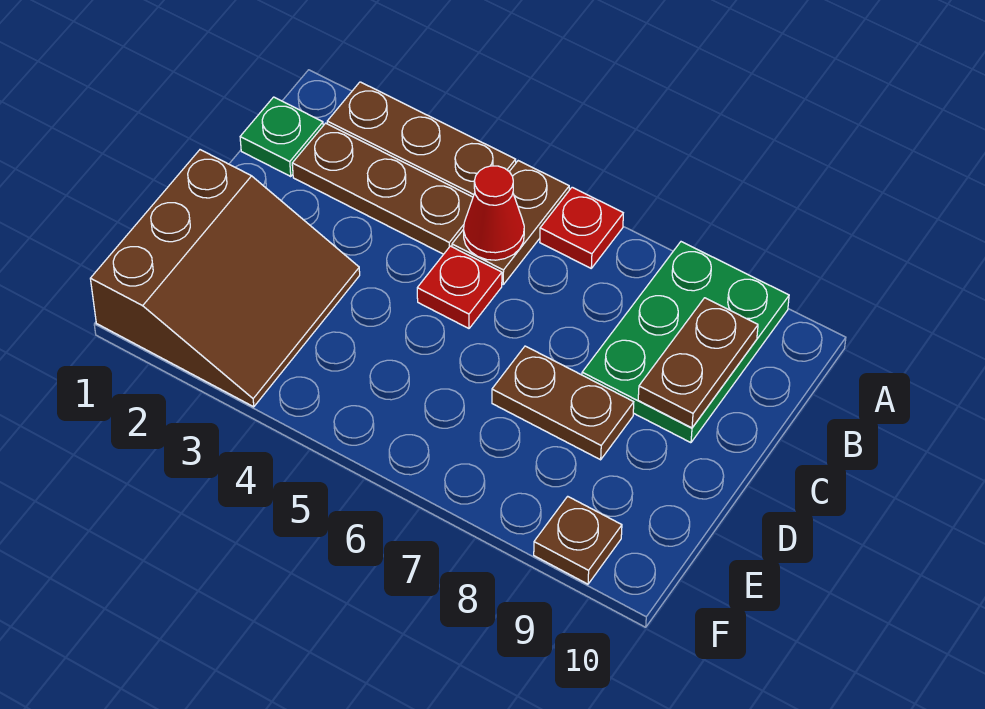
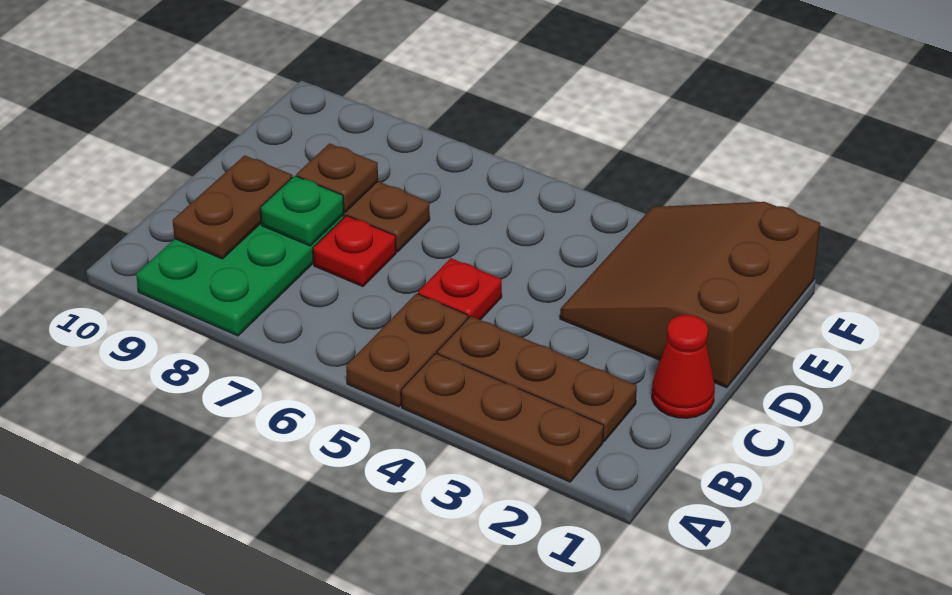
red plate A6 level 1 -> red plate C7 level 1
green plate B1 level 1 -> green plate C8 level 2
red cone B5 level 2 -> red cone C1 level 1
brown plate F9 level 1 -> brown plate D8 level 2

